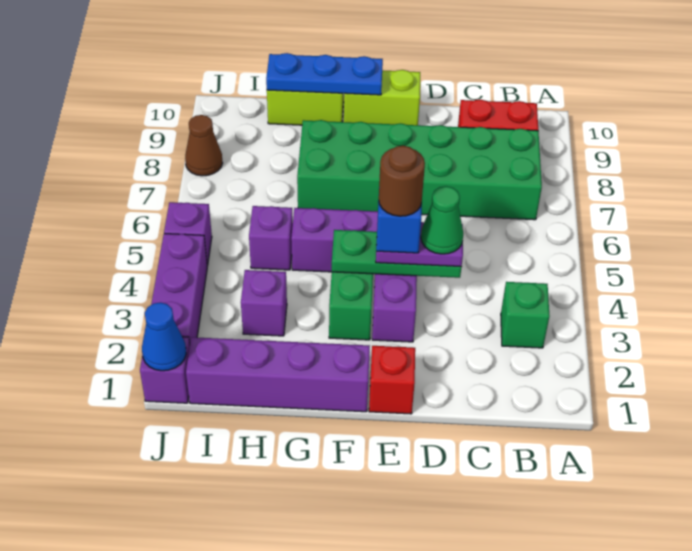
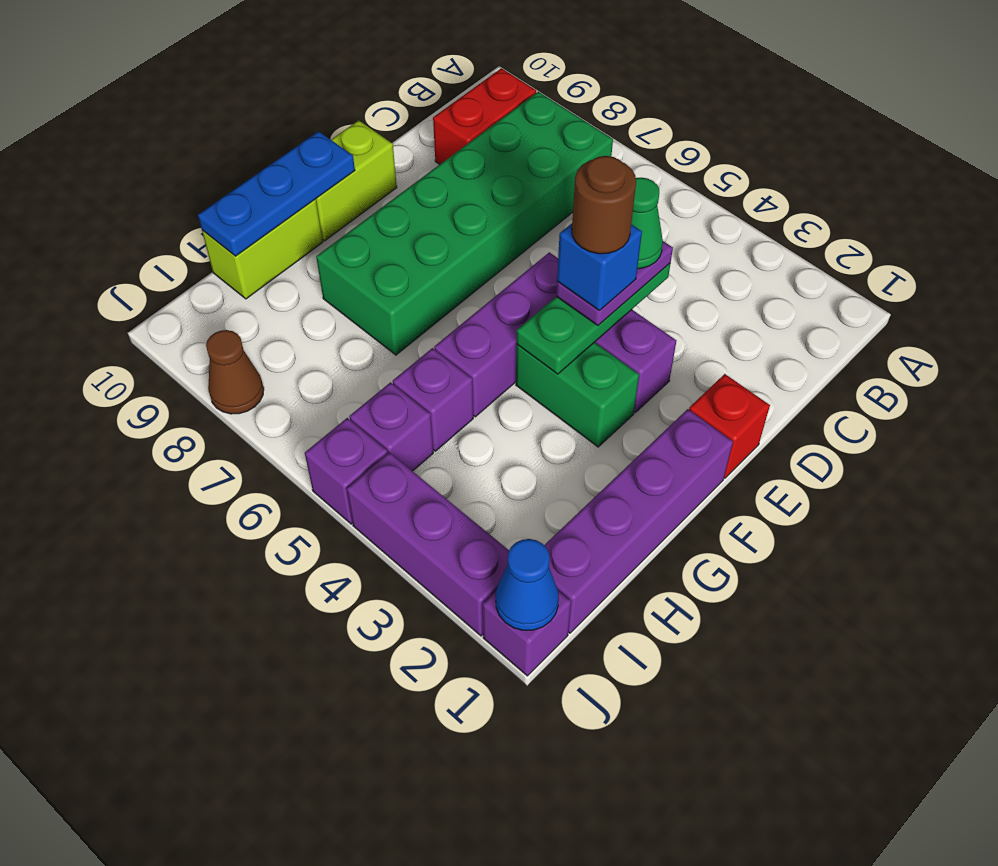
green brick B3 level 1 -> none
purple brick H3 level 1 -> purple brick I5 level 1

